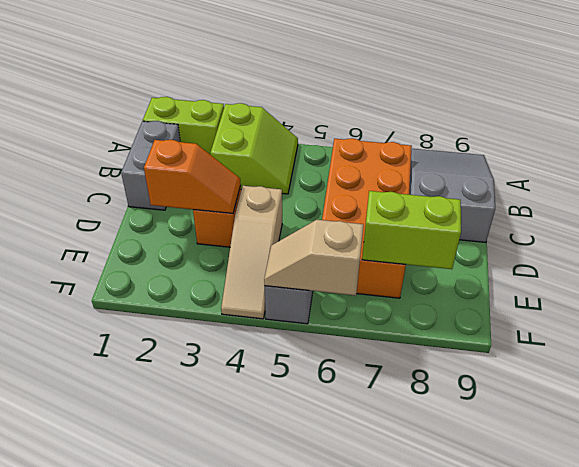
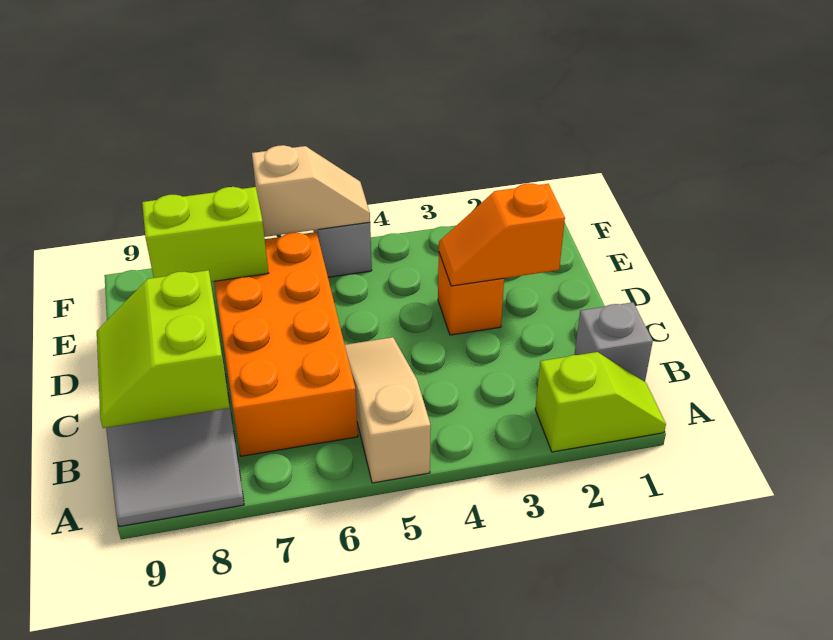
lime brick A1:A2 level 1 -> lime slope A1:A2 level 1 top 2
lime slope A3:B4 level 1 top 3 -> lime slope B8:C9 level 2 top 8
grey brick B1:C1 level 1 -> grey brick B1 level 1
tan slope D4:F4 level 1 top D -> tan slope A5:C5 level 1 top A

